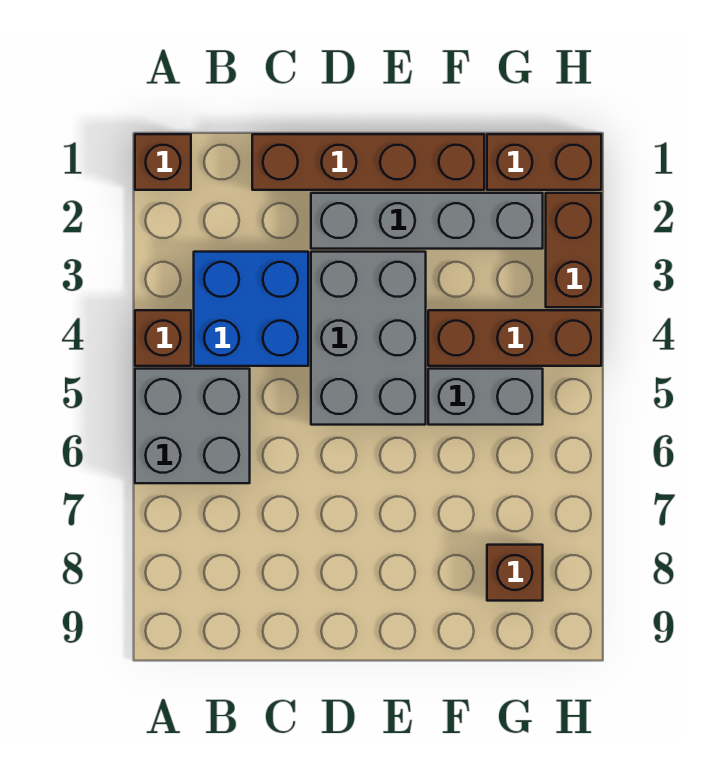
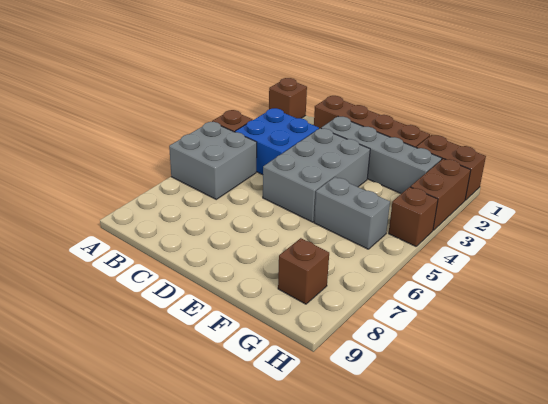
brown brick F4:H4 level 1 -> brown brick H4 level 1

